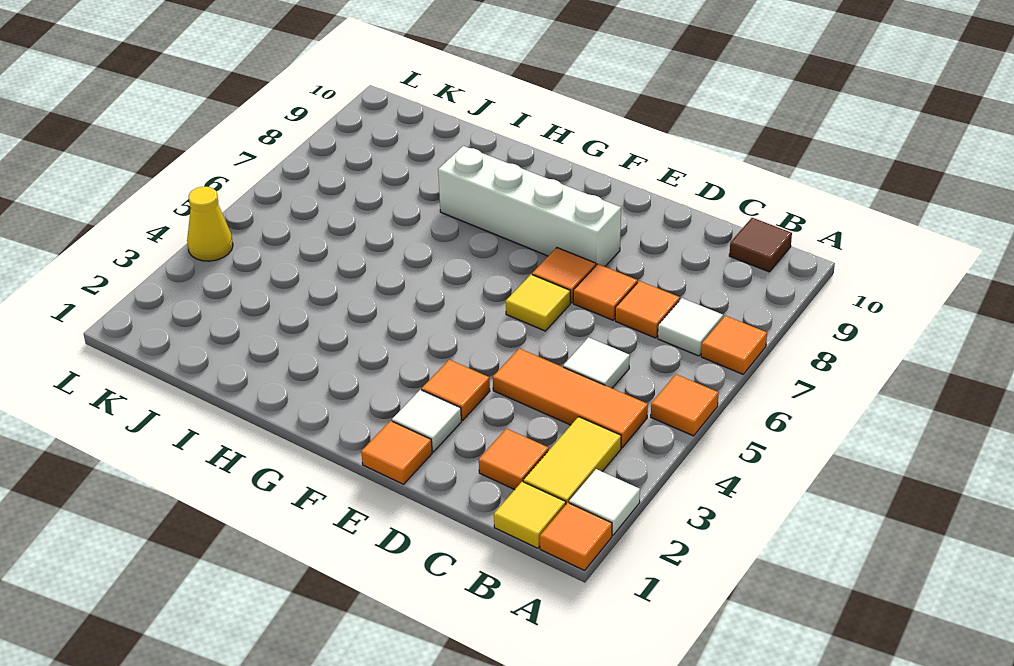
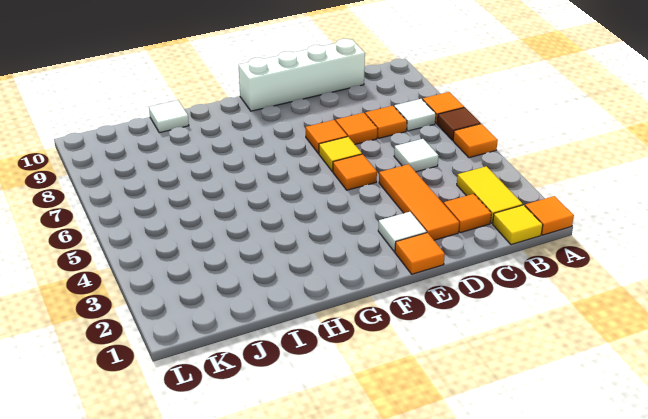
white tile A2 level 1 -> white tile I10 level 1
orange tile B4:D4 level 1 -> orange tile D2:D4 level 1
brown tile B10 level 1 -> brown tile A6 level 1
orange tile E3 level 1 -> orange tile E5 level 1
white brick E8:H8 level 1 -> white brick C10:F10 level 1
yellow cone L4 level 1 -> none

